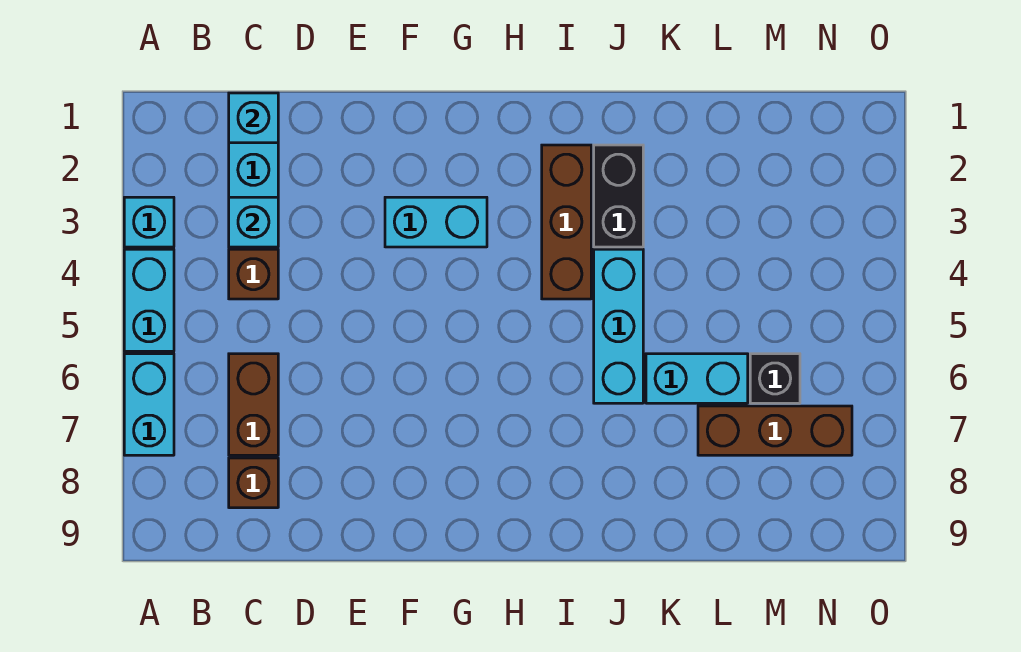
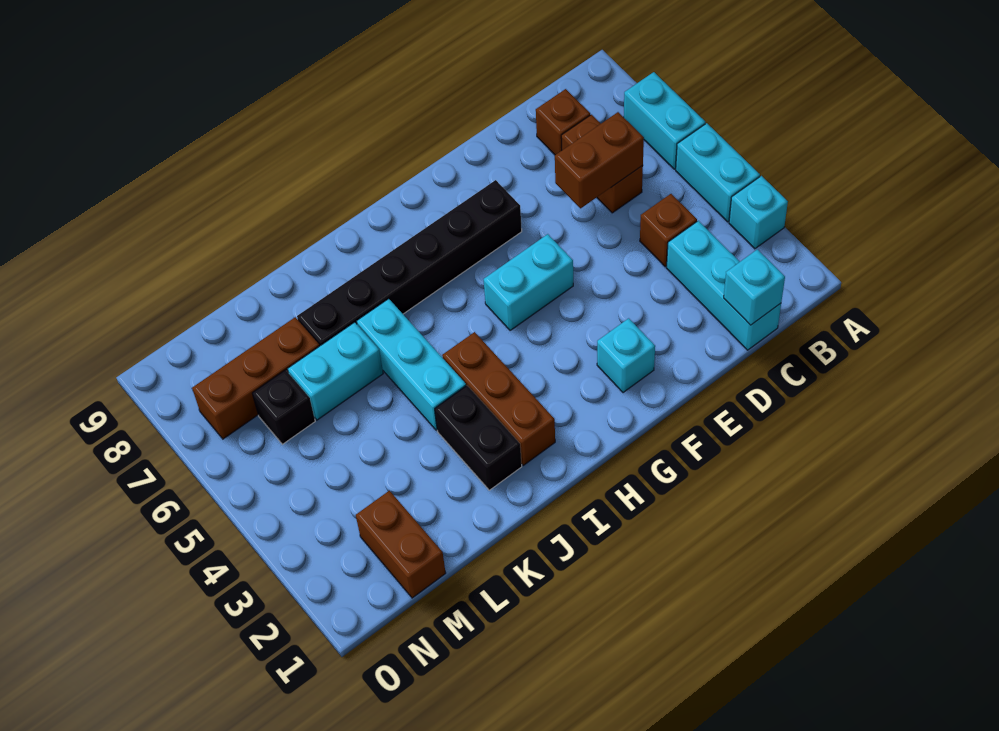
cyan brick C3 level 2 -> cyan brick F2 level 1
none -> brown brick C6:D6 level 2
cyan brick F3:G3 level 1 -> cyan brick F5:G5 level 1
none -> black brick F7:K7 level 1
none -> brown brick M1:M2 level 1

